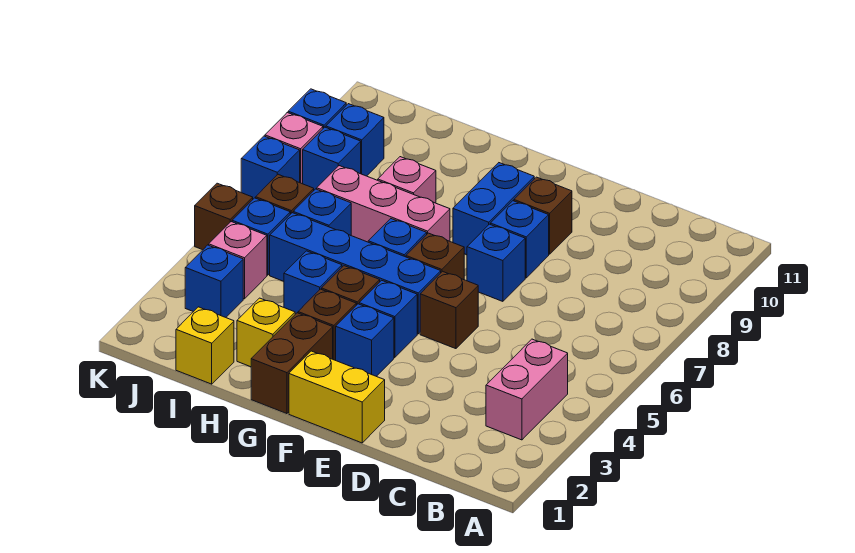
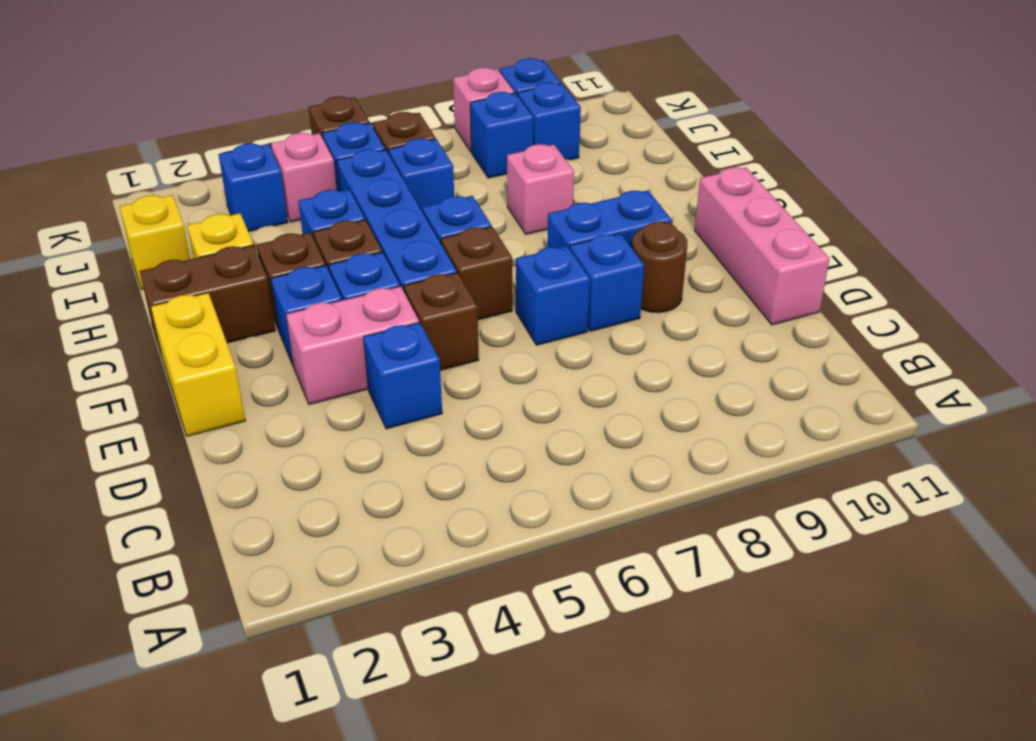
pink brick B3:B4 level 1 -> pink brick E3:E4 level 1
brown brick E9 level 1 -> brown round brick E9 level 1
pink brick G7:I7 level 1 -> pink brick D11:F11 level 1
blue brick K7 level 1 -> blue brick D4 level 1

